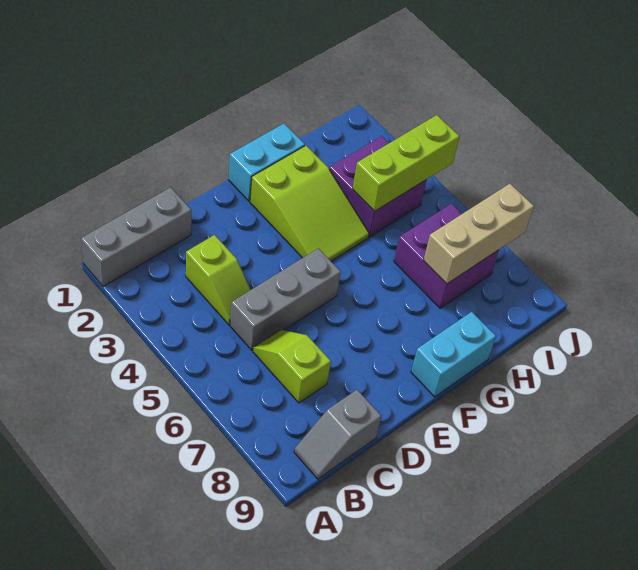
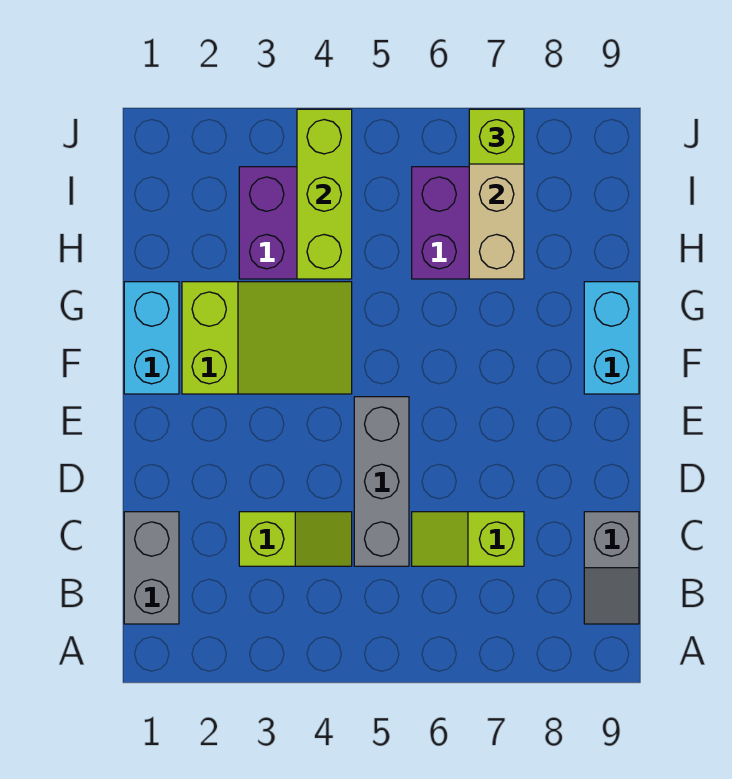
grey brick A1:C1 level 1 -> grey brick B1:C1 level 1
none -> lime brick J7 level 3

